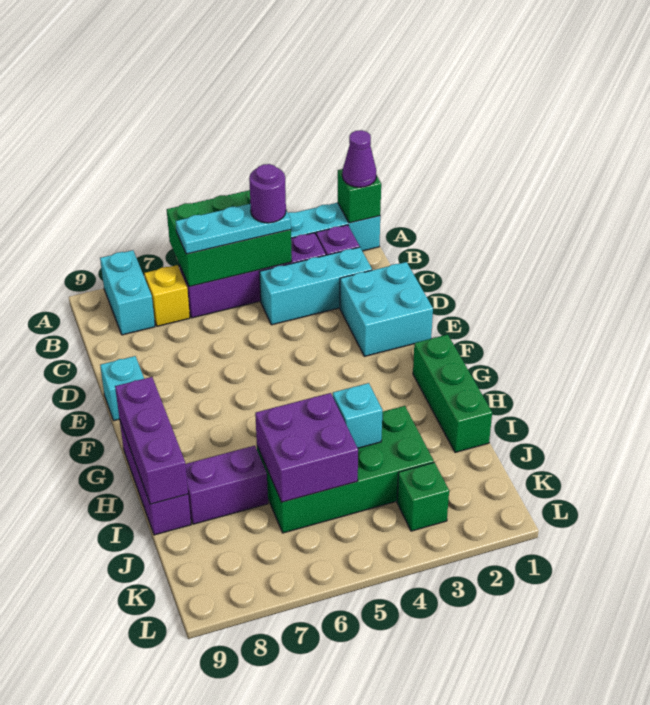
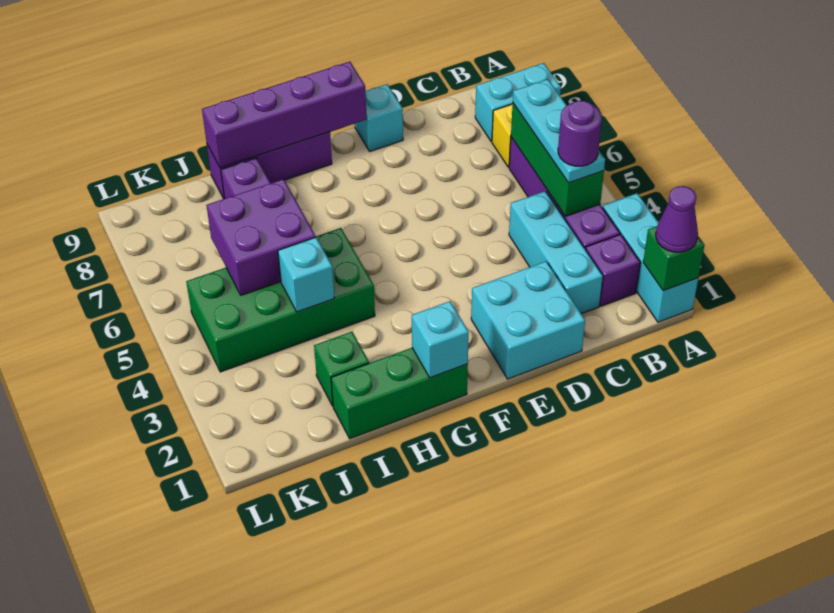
green brick A4:B6 level 2 -> green brick B4:B6 level 2
none -> cyan brick G1 level 2
purple brick G9:I9 level 2 -> purple brick F9:I9 level 2
green brick I3:J6 level 1 -> green brick H4:K5 level 1
green brick K3 level 1 -> green brick I2 level 1

